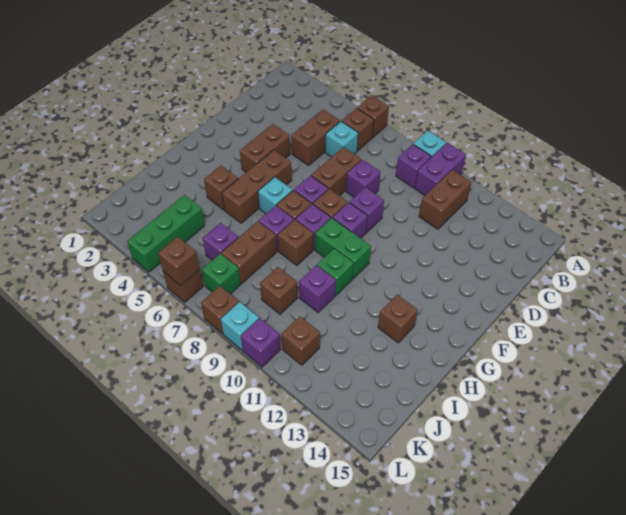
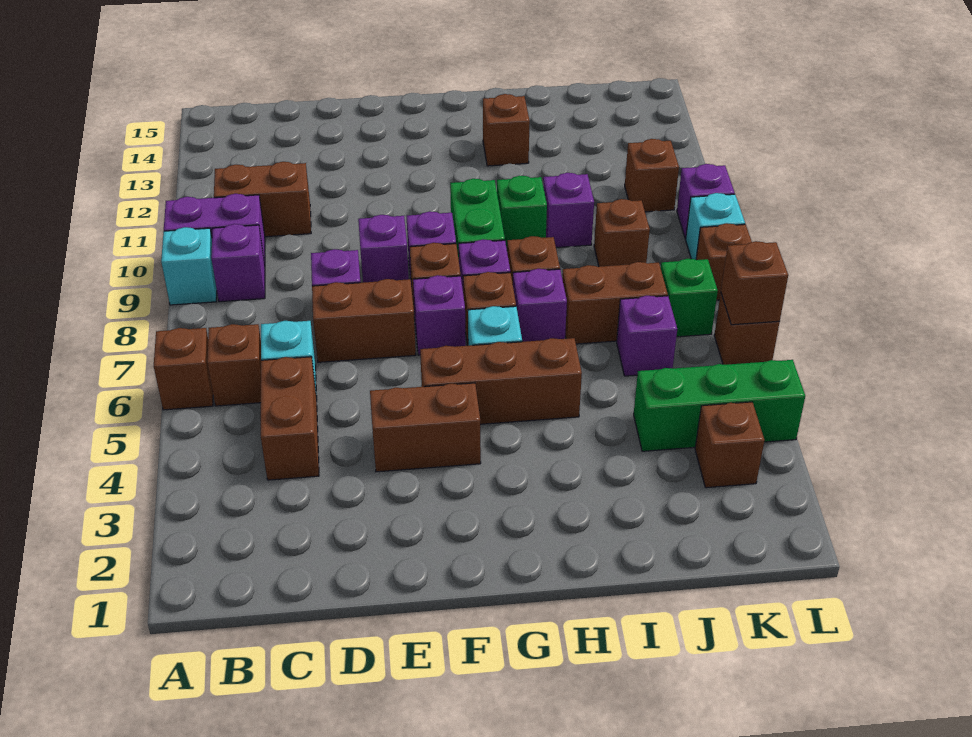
brown brick C5:D5 level 1 -> brown brick C4:C5 level 1
brown brick H4 level 1 -> brown brick K3 level 1

